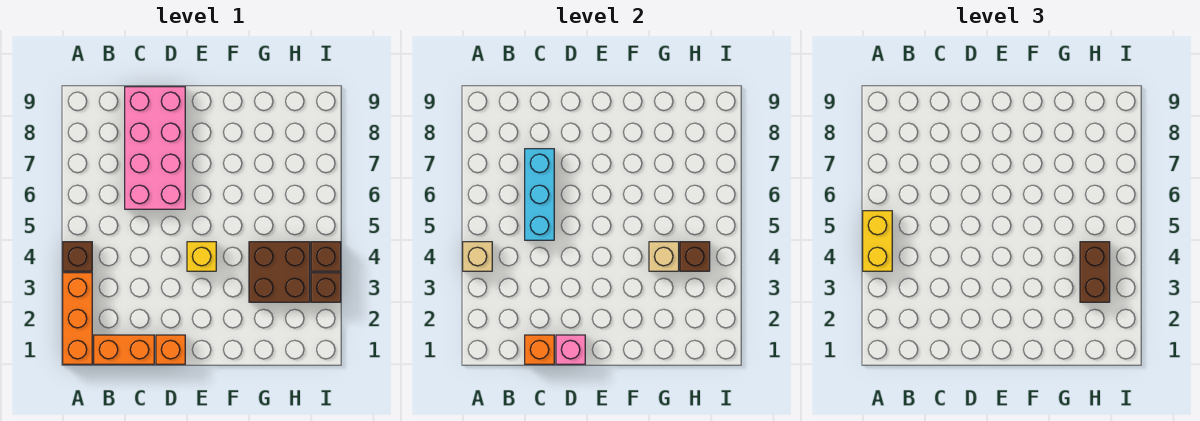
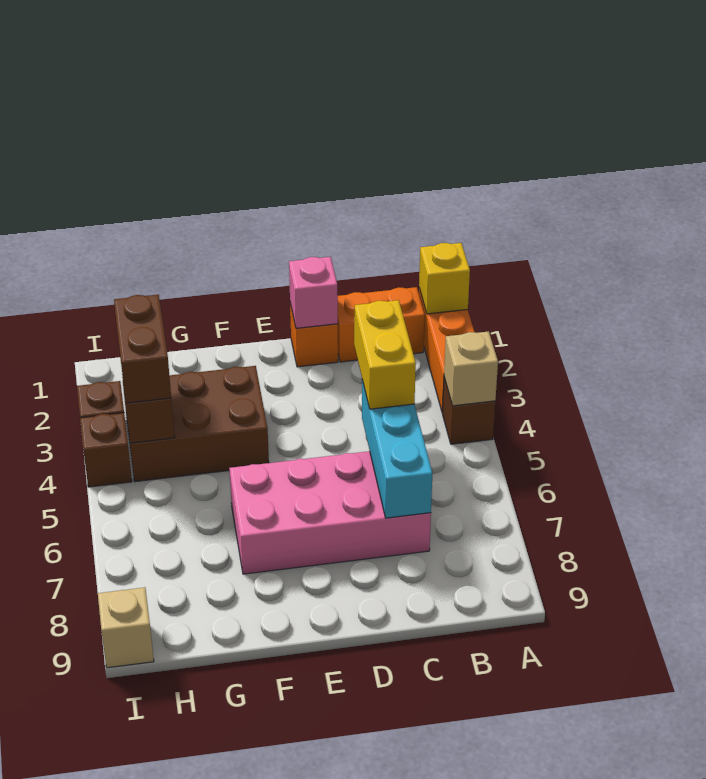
yellow brick A4:A5 level 3 -> yellow brick C4:C5 level 3
orange brick C1 level 2 -> none
pink brick C6:D9 level 1 -> pink brick C6:F7 level 1
yellow brick E4 level 1 -> yellow brick A1 level 2
brown brick G3:H4 level 1 -> brown brick F3:H4 level 1
tan brick G4 level 2 -> tan brick I9 level 1

